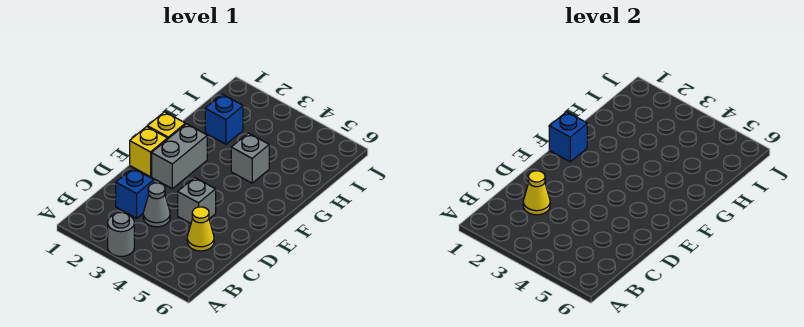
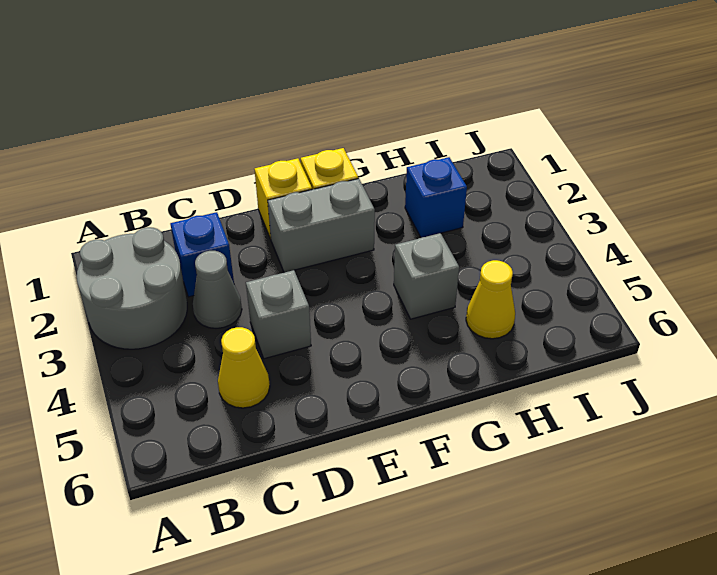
grey round brick A3 level 1 -> grey round brick A2:B3 level 1
yellow cone C2 level 2 -> yellow cone H5 level 1
blue brick F1 level 2 -> none

